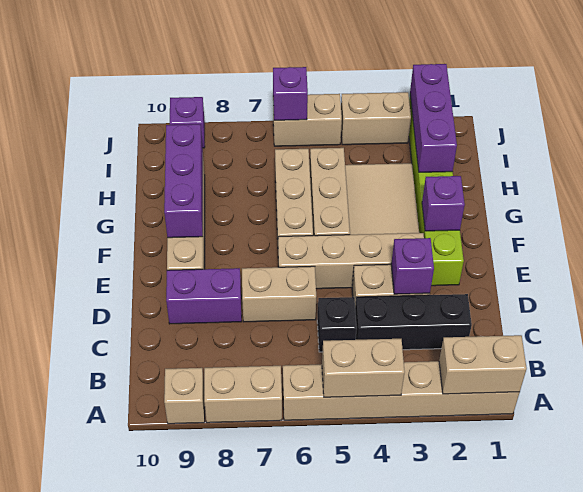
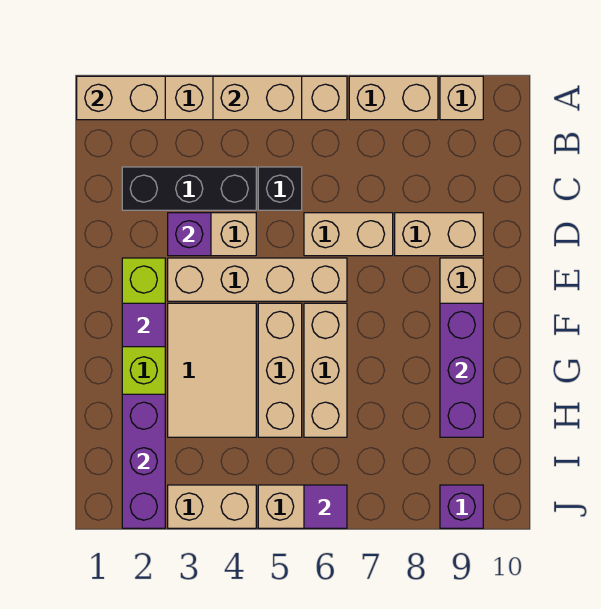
purple brick D8:D9 level 1 -> tan brick D8:D9 level 1
purple brick F2 level 2 -> purple tile F2 level 2
purple brick J6 level 2 -> purple tile J6 level 2

